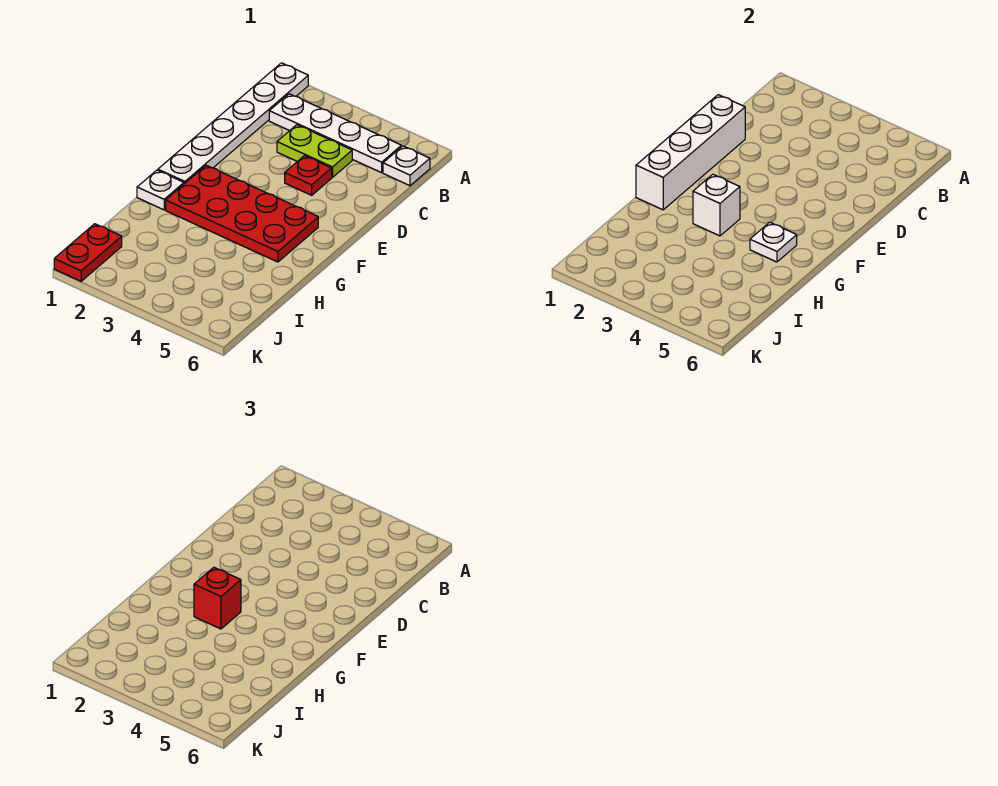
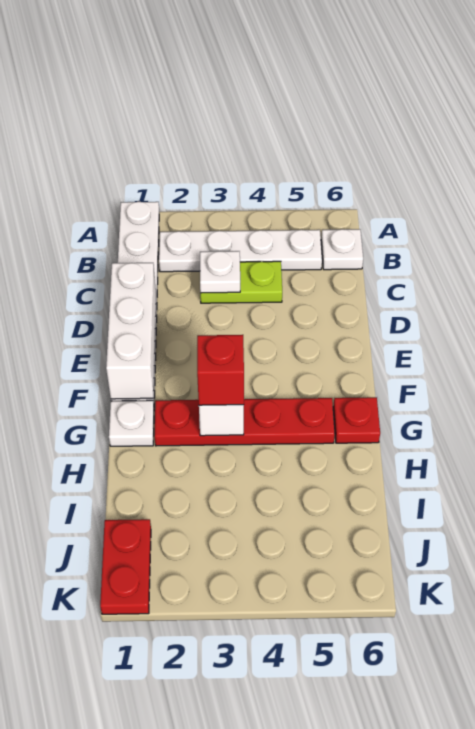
white brick D1:G1 level 2 -> white brick D1:F1 level 2
red plate D4 level 1 -> red plate G6 level 1
red plate F2:G5 level 1 -> red plate G2:G5 level 1
white plate G5 level 2 -> white plate C3 level 2

